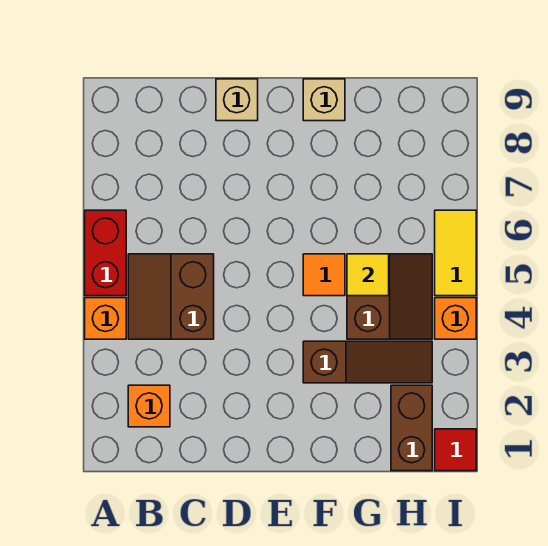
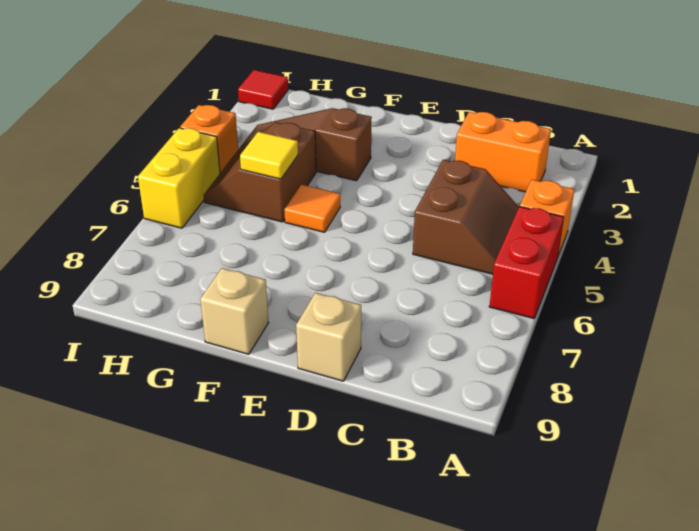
orange brick B2 level 1 -> orange brick B2:C2 level 1
brown brick H1:H2 level 1 -> none
yellow tile I5:I6 level 1 -> yellow brick I5:I6 level 1

